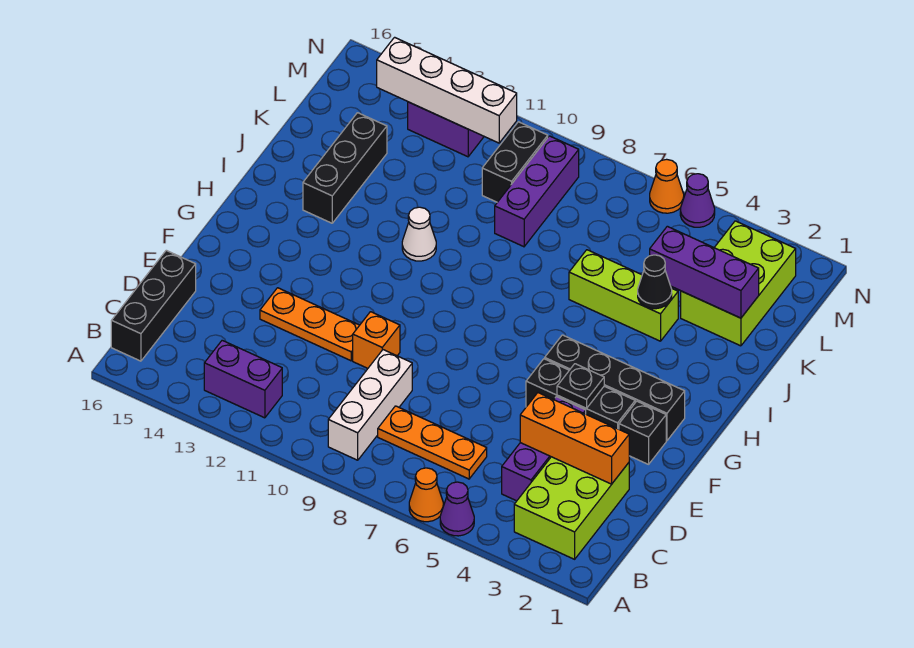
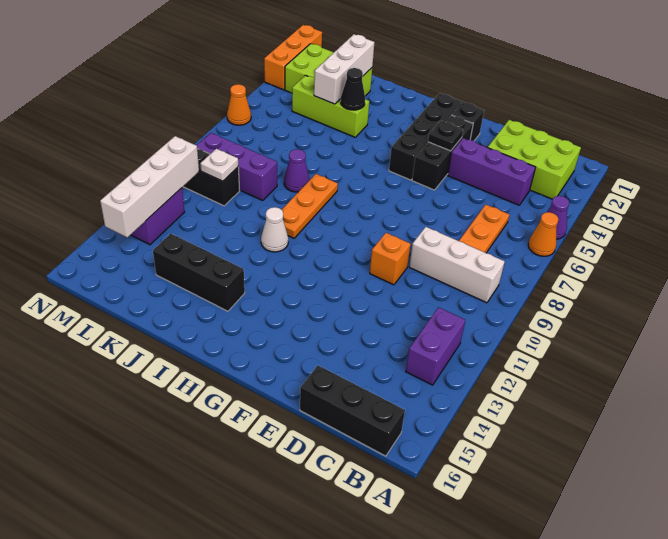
orange brick D2:D4 level 2 -> orange brick N1:N3 level 1
orange plate E11:E13 level 1 -> orange plate I8:I10 level 1
lime brick J4:J6 level 1 -> lime brick J4:L4 level 1
purple brick K2:K4 level 2 -> white brick K2:K4 level 2
none -> white plate L10 level 2
purple cone N5 level 1 -> purple cone J8 level 1

